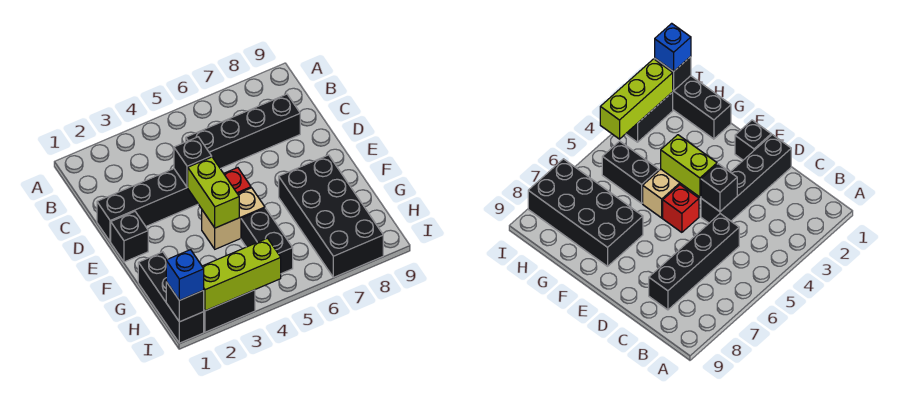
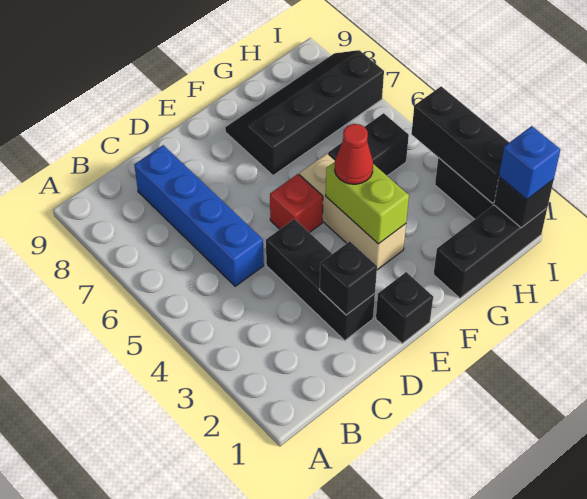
black brick C5:C8 level 1 -> blue brick C5:C8 level 1
black brick D1:D4 level 1 -> black brick D2:D4 level 1
black brick D4 level 2 -> black brick D2 level 2
lime brick E4:F4 level 2 -> lime brick F3:F4 level 2
tan brick F4:F5 level 1 -> tan brick F3:F5 level 1
none -> red cone F4 level 3
black brick F7:I8 level 1 -> black slope F7:I8 level 1 top 7
lime brick I2:I4 level 2 -> black brick I2:I4 level 2

